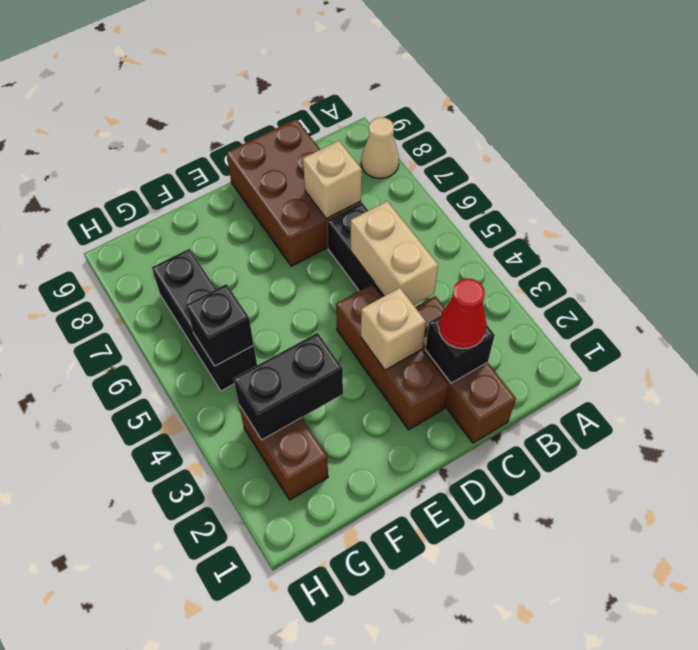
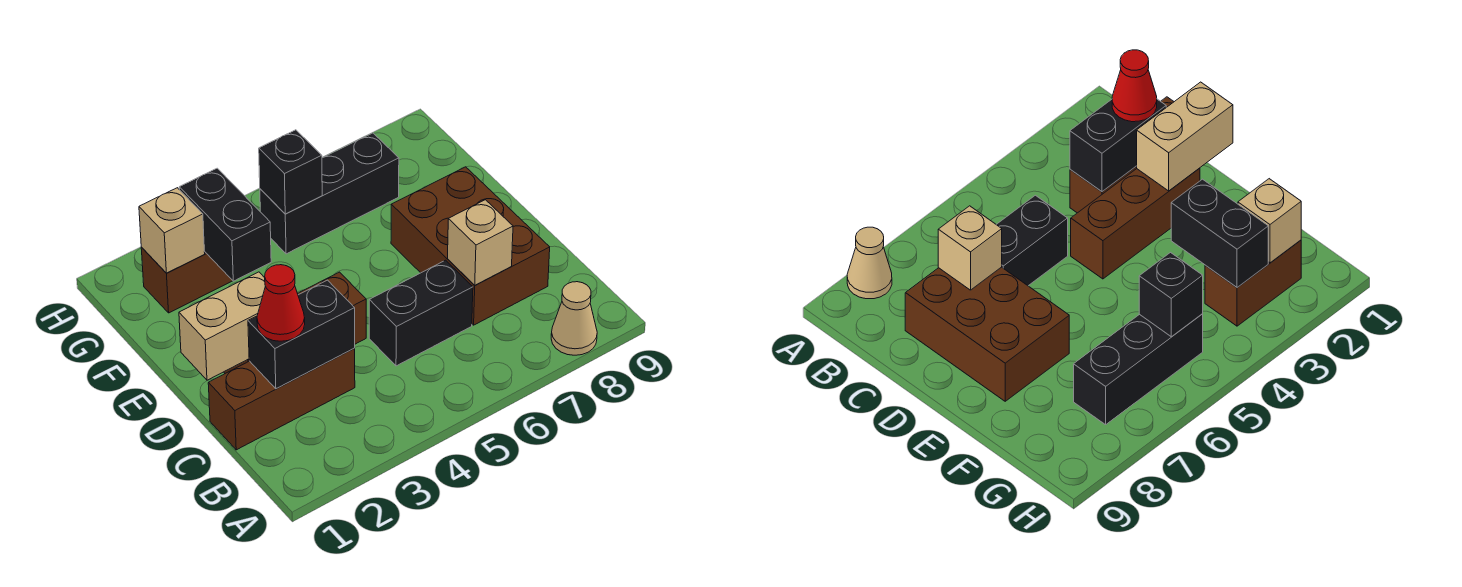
black brick C2 level 2 -> black brick C2:C3 level 2
tan brick C4:C5 level 2 -> tan brick D1:D2 level 2
brown brick C7:D9 level 1 -> brown brick C7:E8 level 1
tan brick D3 level 2 -> tan brick G2 level 2

